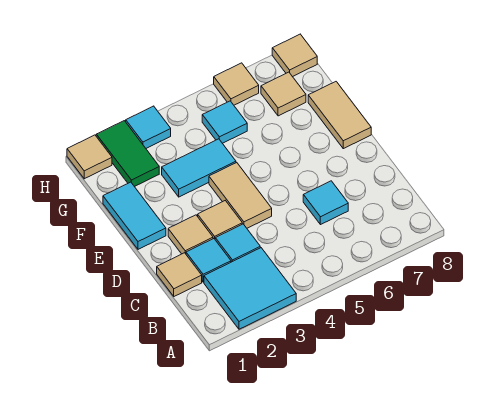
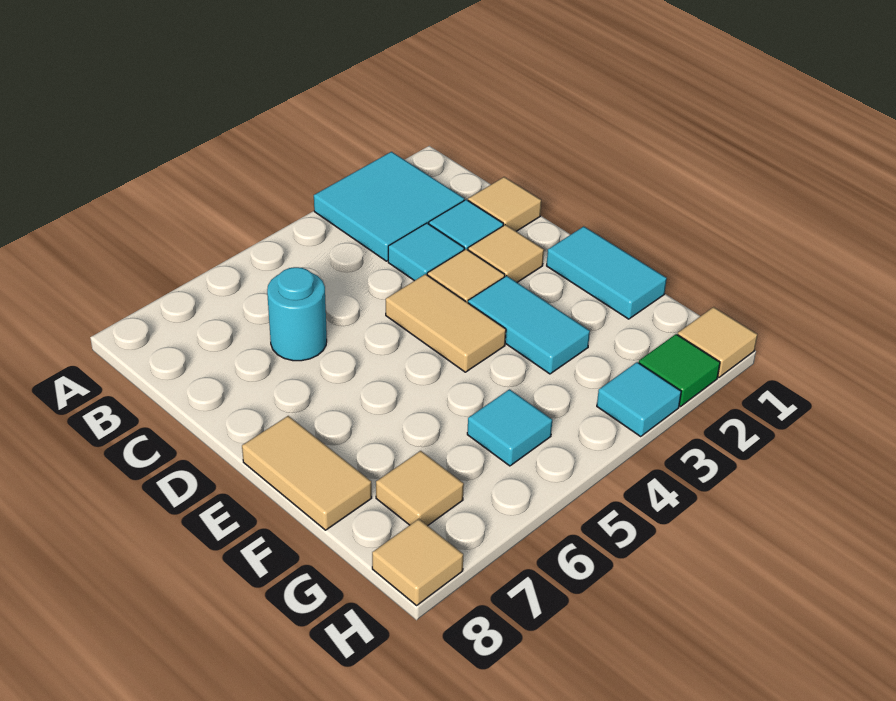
cyan tile C6 level 1 -> cyan round brick C6 level 1
cyan tile F3:F4 level 1 -> cyan tile E3:F3 level 1
green tile G2:H2 level 1 -> green tile H2 level 1
tan tile H6 level 1 -> none

